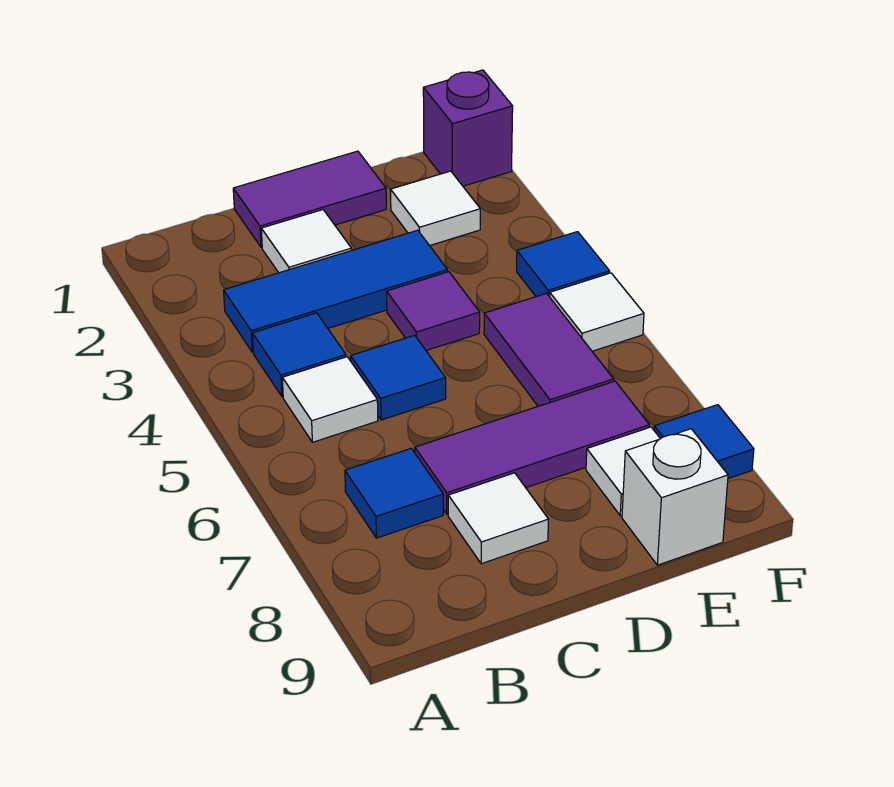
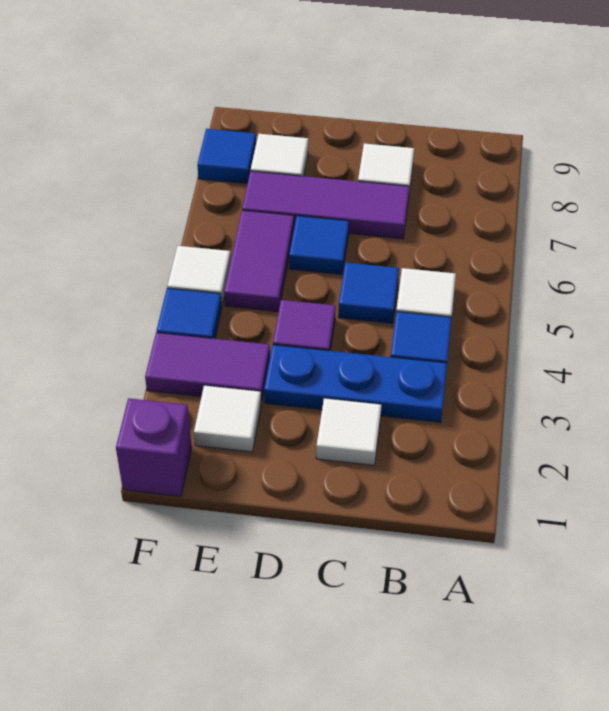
blue tile B3:D3 level 1 -> blue plate B3:D3 level 1
blue tile B7 level 1 -> blue tile D6 level 1
purple tile C1:D1 level 1 -> purple tile E3:F3 level 1
white brick E9 level 1 -> none

